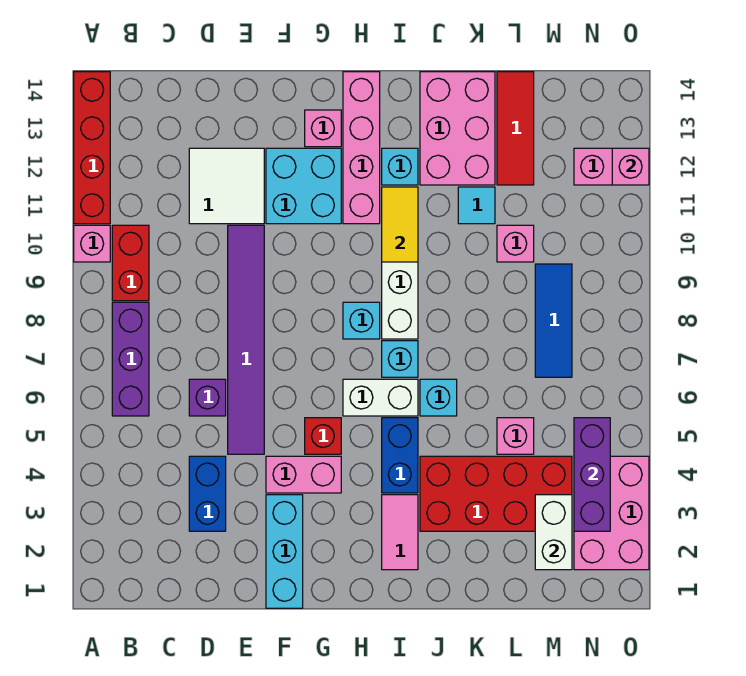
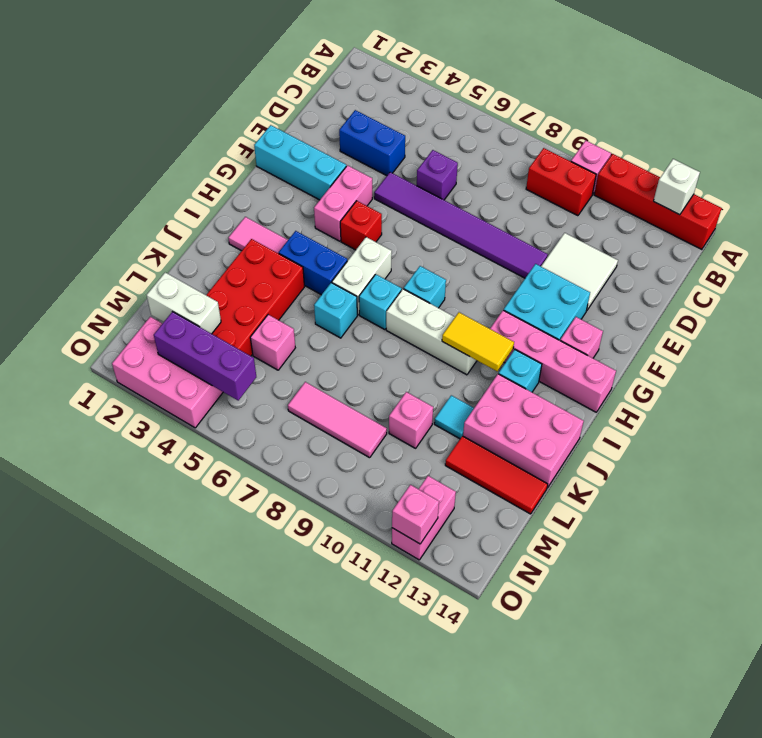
none -> white brick A13 level 2
purple brick B6:B8 level 1 -> none
blue tile M7:M9 level 1 -> pink tile M7:M9 level 1

